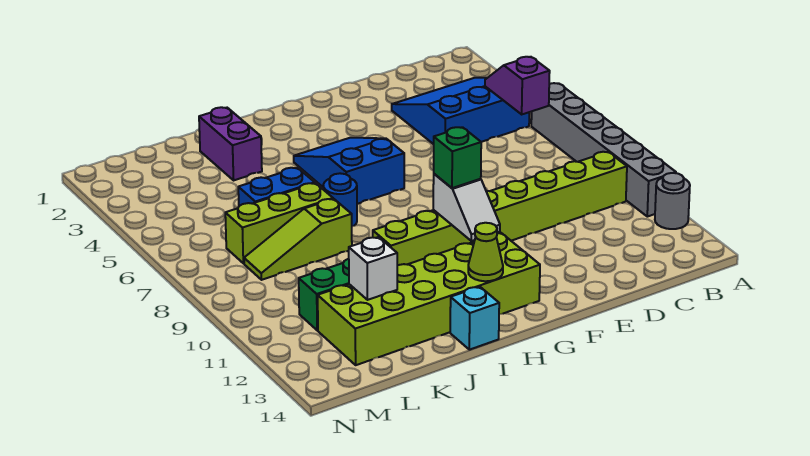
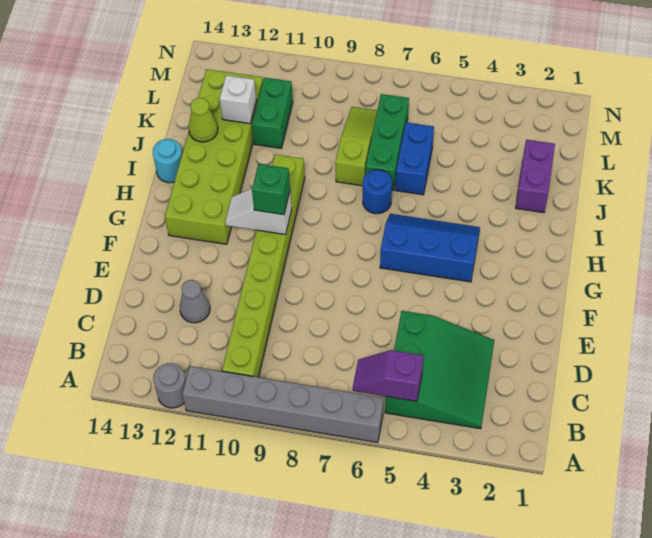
blue slope B3:D5 level 1 top 5 -> green slope B3:D5 level 1 top 5
purple slope B5:B6 level 2 top 6 -> purple slope B5:B6 level 2 top 5
none -> grey cone D12 level 1
blue slope G4:H6 level 1 top 6 -> blue slope G4:H6 level 1 top G
lime cone H13 level 2 -> lime cone J13 level 2
cyan brick I14 level 1 -> cyan round brick I14 level 1
purple brick J2:J3 level 1 -> purple brick J2:K2 level 1
lime brick J7:L7 level 1 -> green brick J7:L7 level 1

